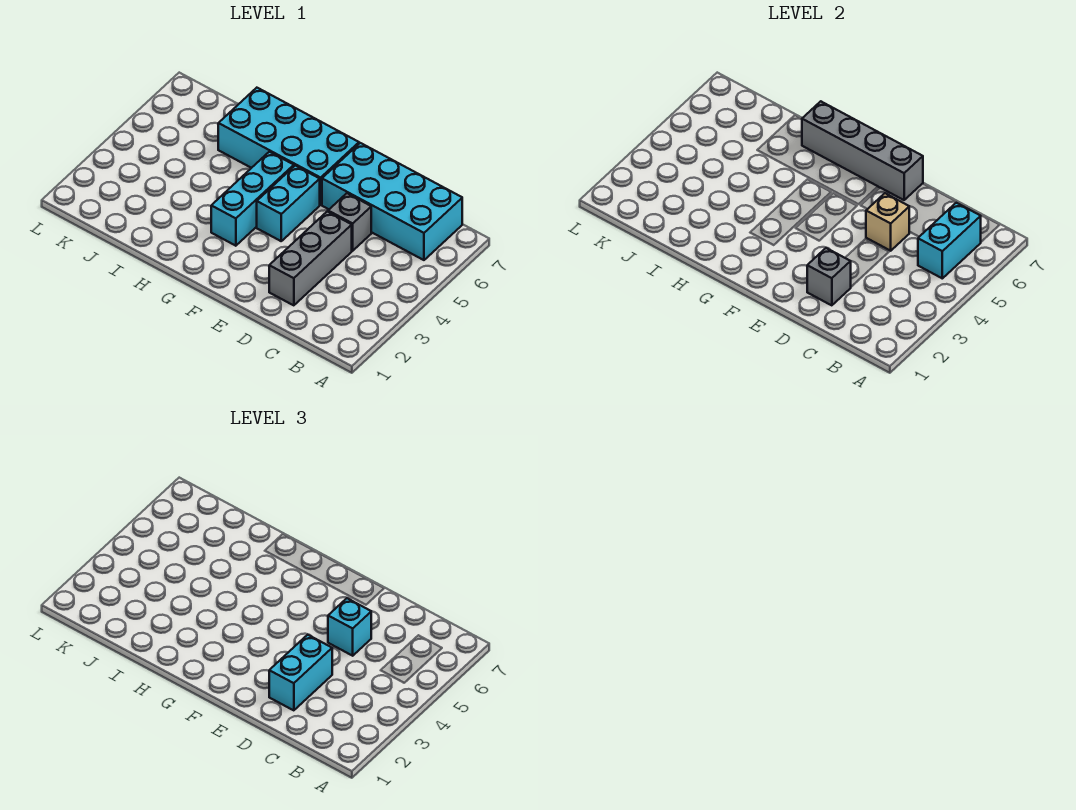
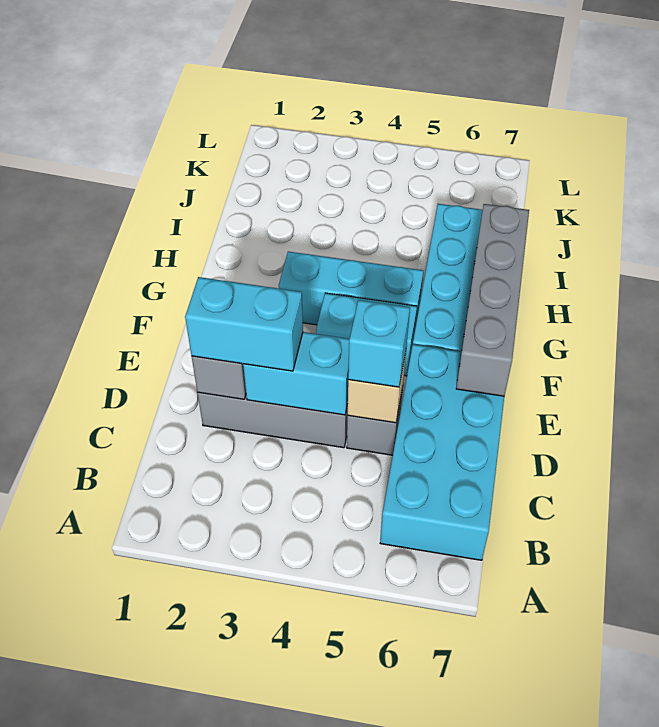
cyan brick B5:B6 level 2 -> cyan brick D3:D4 level 2

